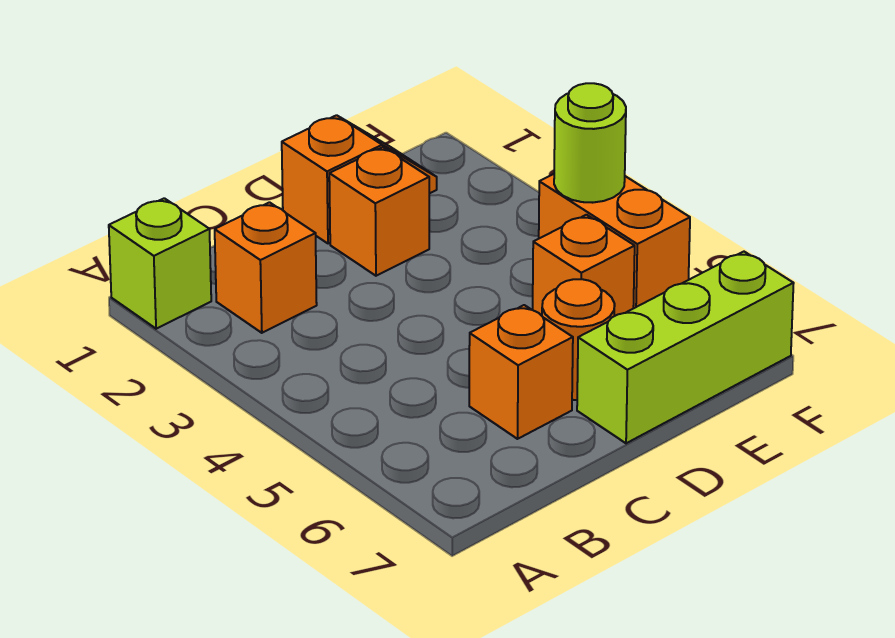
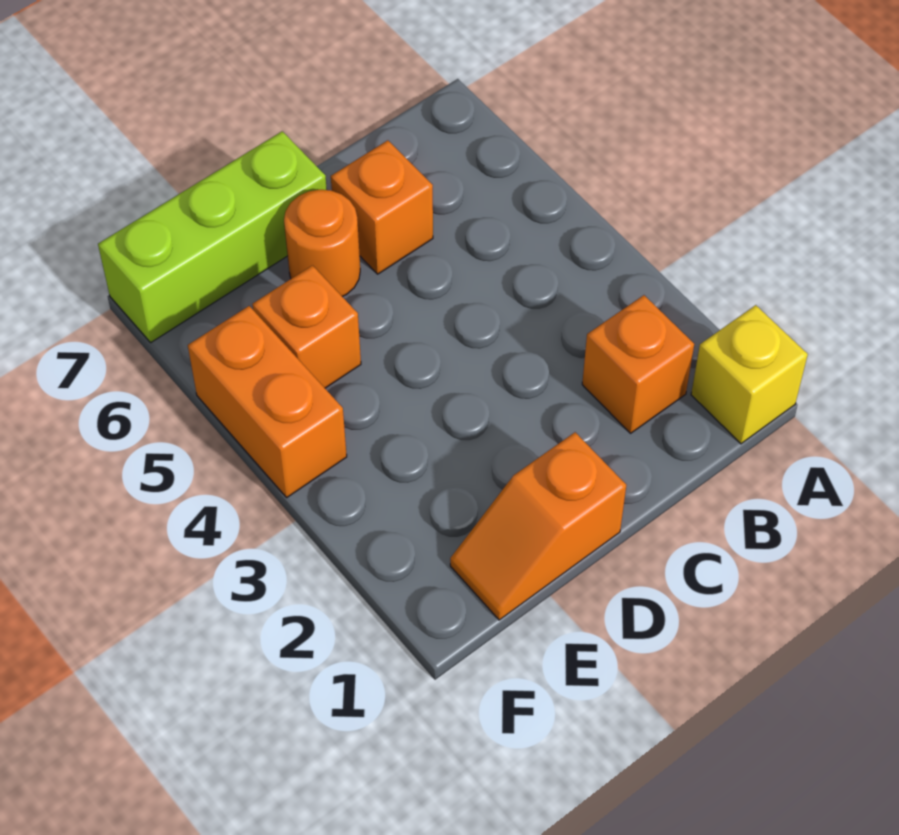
lime brick A1 level 1 -> yellow brick A1 level 1
orange brick D2 level 1 -> none
lime round brick F4 level 2 -> none

